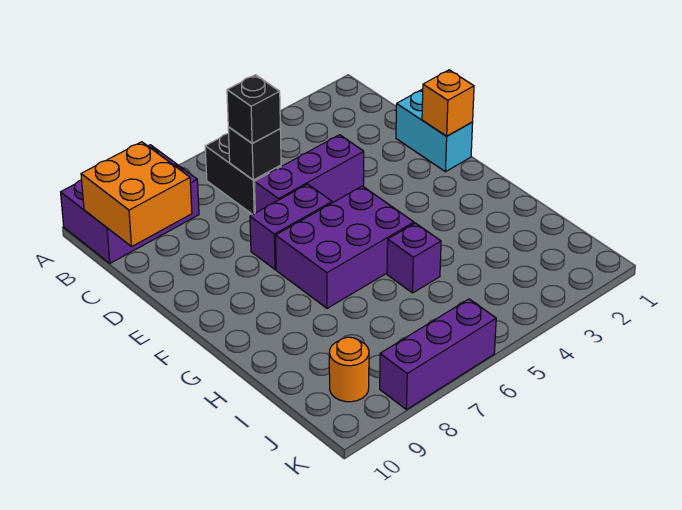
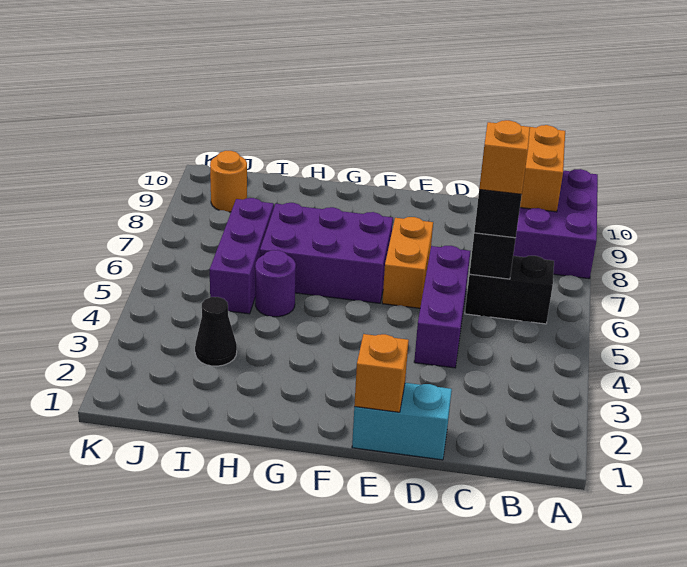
none -> orange brick C6 level 4
purple brick E6:E7 level 1 -> orange brick E6:E7 level 1
purple brick F5:G7 level 1 -> purple brick F6:H7 level 1
purple brick H5 level 1 -> purple round brick H5 level 1
none -> black cone I3 level 1
purple brick K6:K8 level 1 -> purple brick I5:I7 level 1

